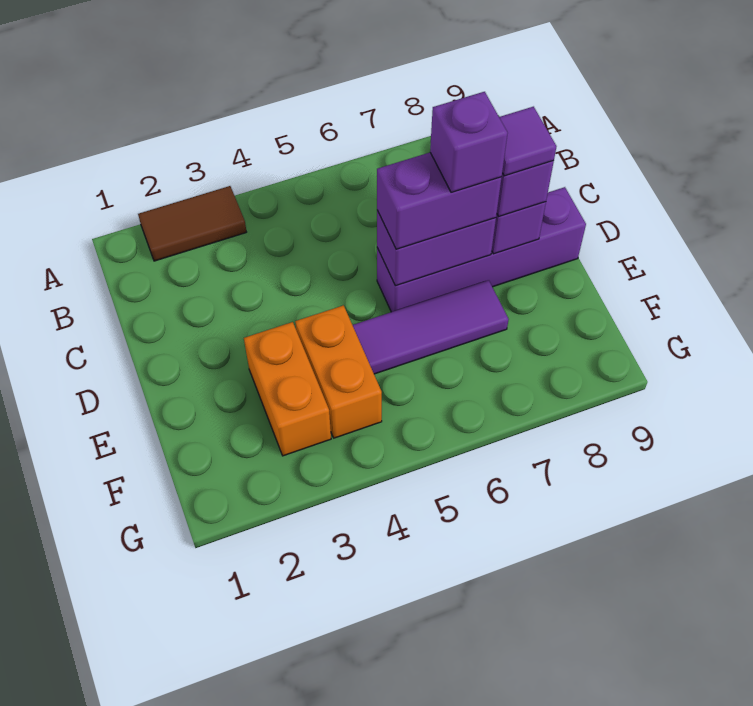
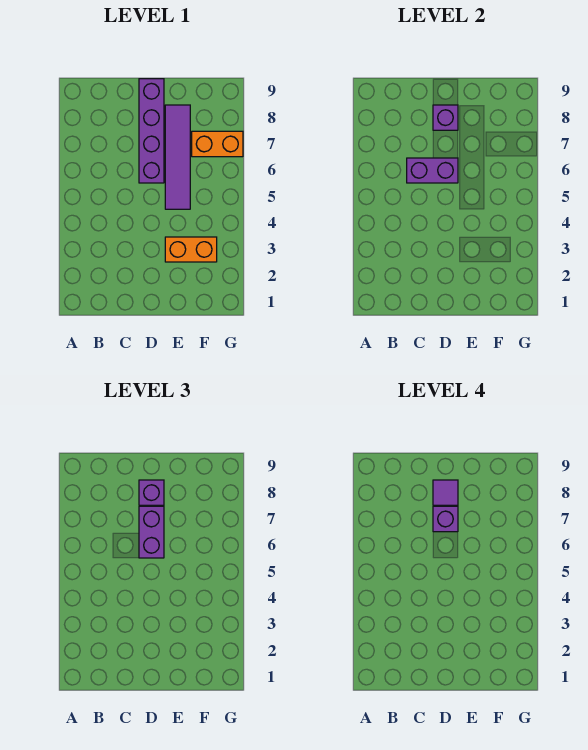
brown tile A2:A3 level 1 -> none
purple brick D6:D7 level 2 -> purple brick C6:D6 level 2
orange brick E4:F4 level 1 -> orange brick F7:G7 level 1
purple tile E5:E7 level 1 -> purple tile E5:E8 level 1

